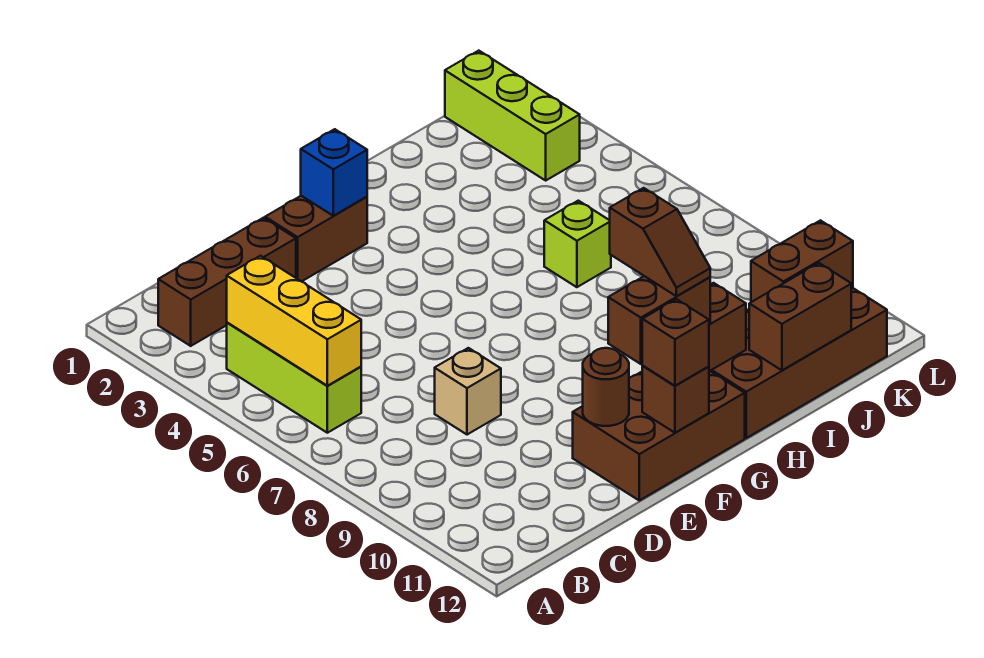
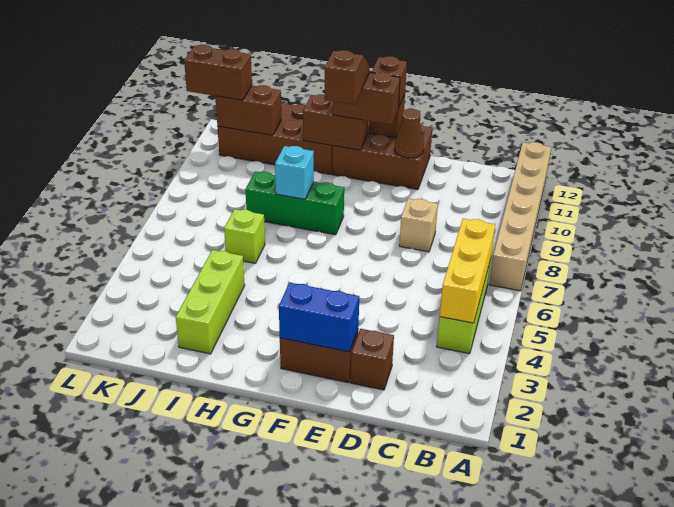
none -> tan brick A7:A12 level 1
brown brick B2:D2 level 1 -> brown brick D2 level 1
brown round brick E11 level 2 -> brown cone E11 level 2
blue brick F2 level 2 -> blue brick E2:F2 level 2
none -> green brick G8:I8 level 1
none -> cyan brick H8 level 2
brown brick I12:J12 level 2 -> brown brick K11:L11 level 3
lime brick K1:K3 level 1 -> lime brick I2:I4 level 1

